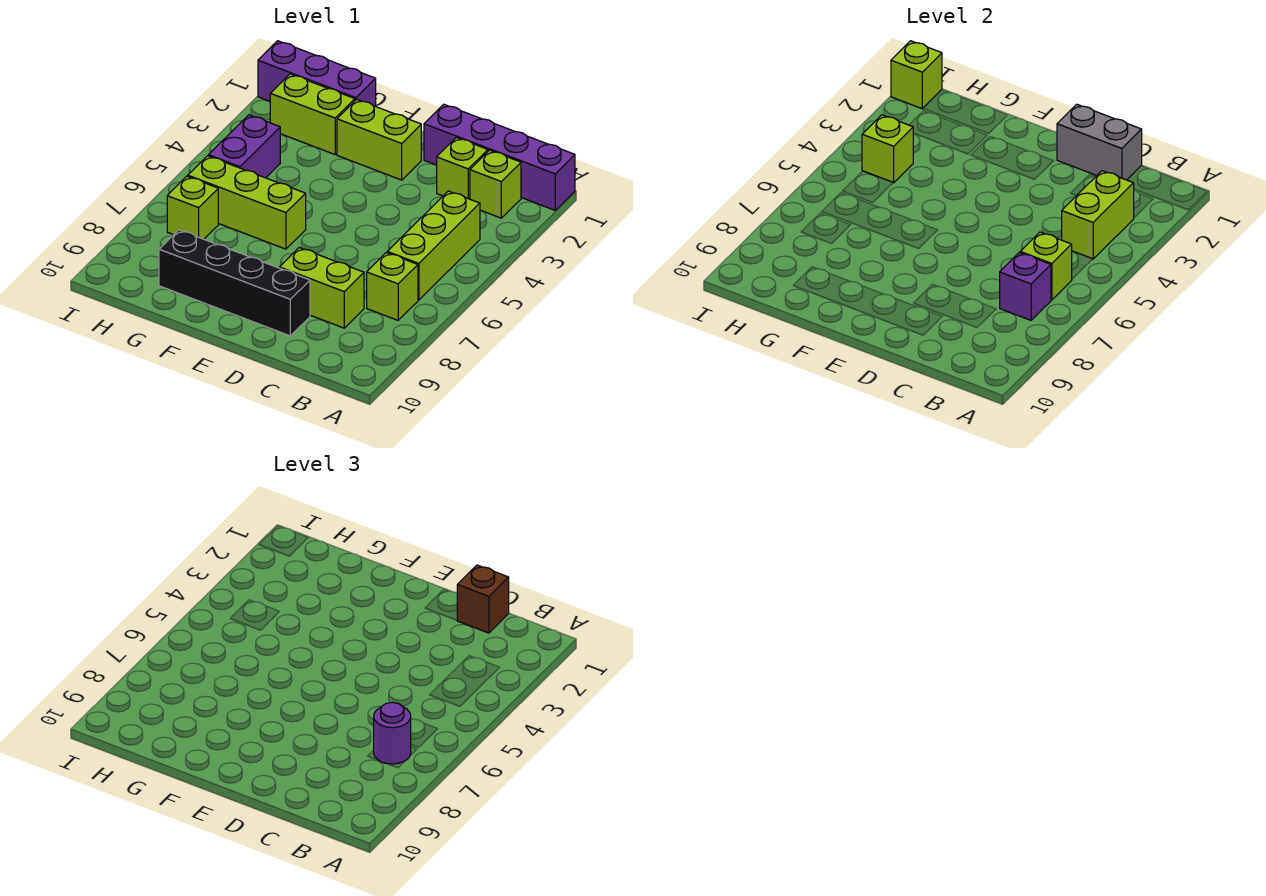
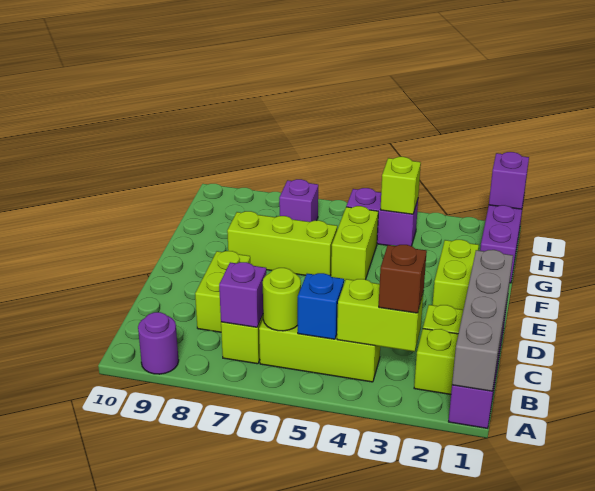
none -> blue brick B5 level 2
lime brick B6 level 2 -> lime round brick B6 level 2
purple round brick B7 level 3 -> purple round brick A9 level 1
grey brick C1:D1 level 2 -> grey brick A1:D1 level 2
brown brick C1 level 3 -> brown brick B3 level 3
black brick D9:G9 level 1 -> none
lime brick F6:H6 level 1 -> lime brick F6:F8 level 1
lime brick G2:H2 level 1 -> lime brick F5:G5 level 1
lime brick H7 level 1 -> purple brick H7 level 1
lime brick I1 level 2 -> purple brick I1 level 2

